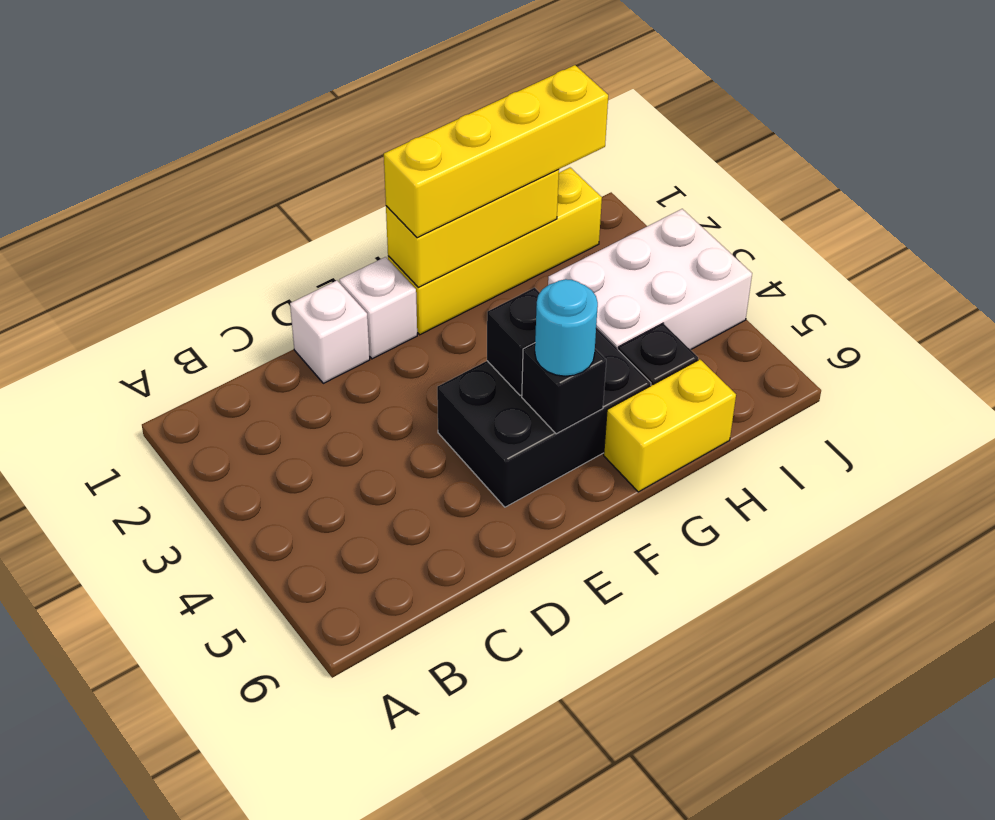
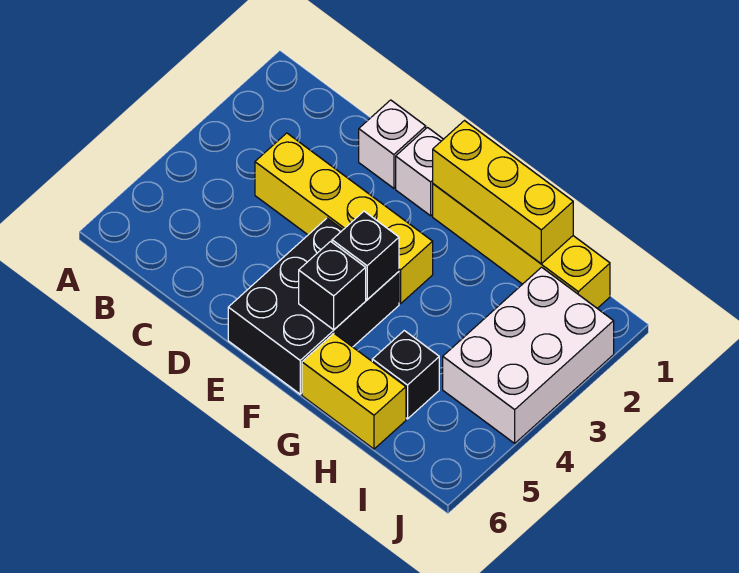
black brick E4:G5 level 1 -> black brick E4:F6 level 1
yellow brick F1:I1 level 3 -> yellow brick C3:F3 level 1
cyan round brick F5 level 3 -> none
white brick H3:J4 level 1 -> white brick I2:J4 level 1

